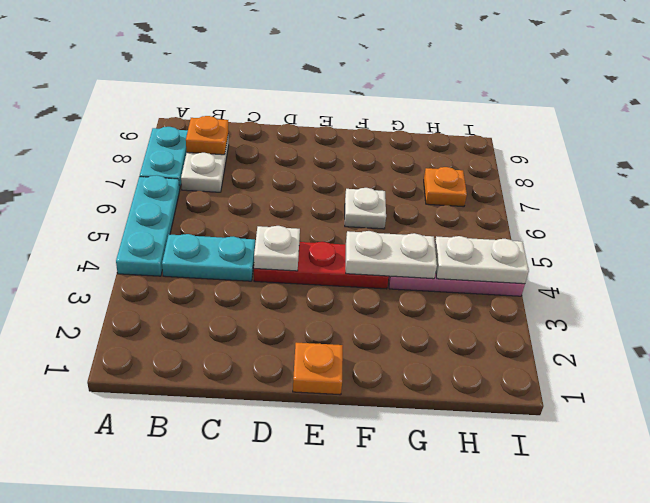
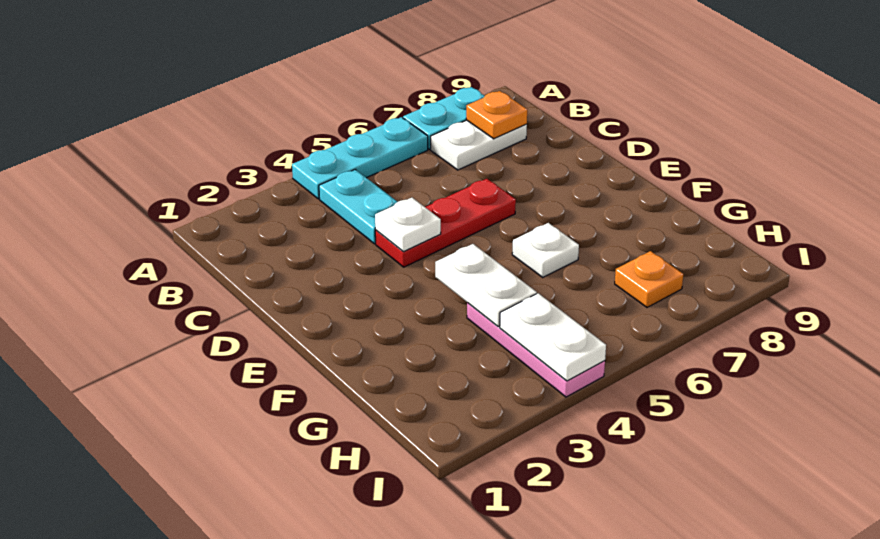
red plate D4:F4 level 1 -> red plate D4:D6 level 1
orange plate E1 level 1 -> none

